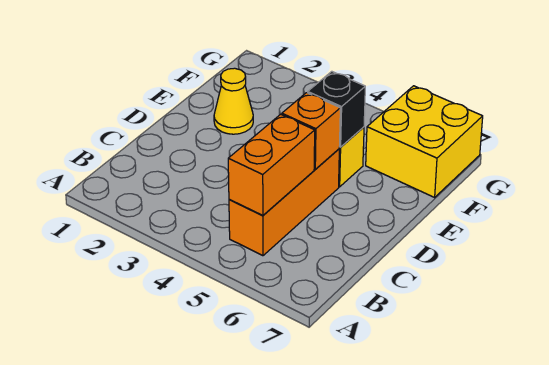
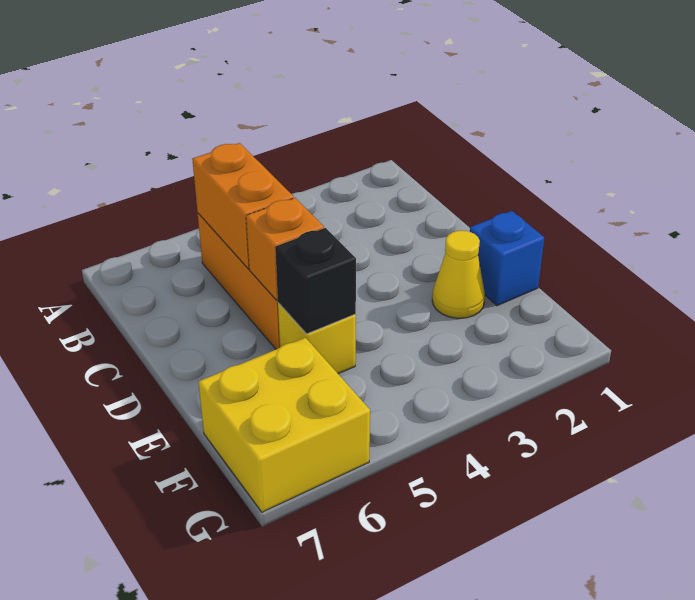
none -> blue brick E1 level 1

